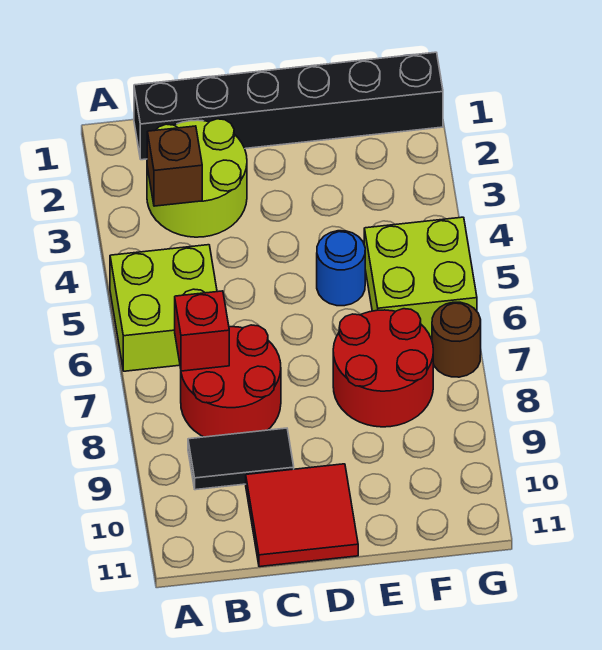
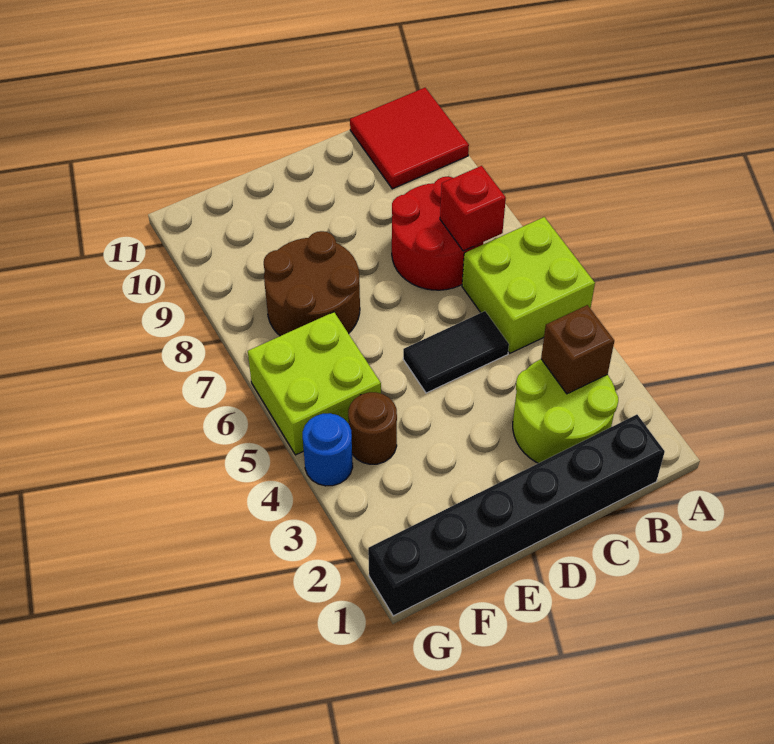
black tile B9:C9 level 1 -> black tile C5:D5 level 1
red tile C10:D11 level 1 -> red tile A10:B11 level 1
blue round brick E5 level 1 -> blue round brick G4 level 1
red round brick E7:F8 level 1 -> brown round brick E7:F8 level 1
brown round brick G7 level 1 -> brown round brick F4 level 1

